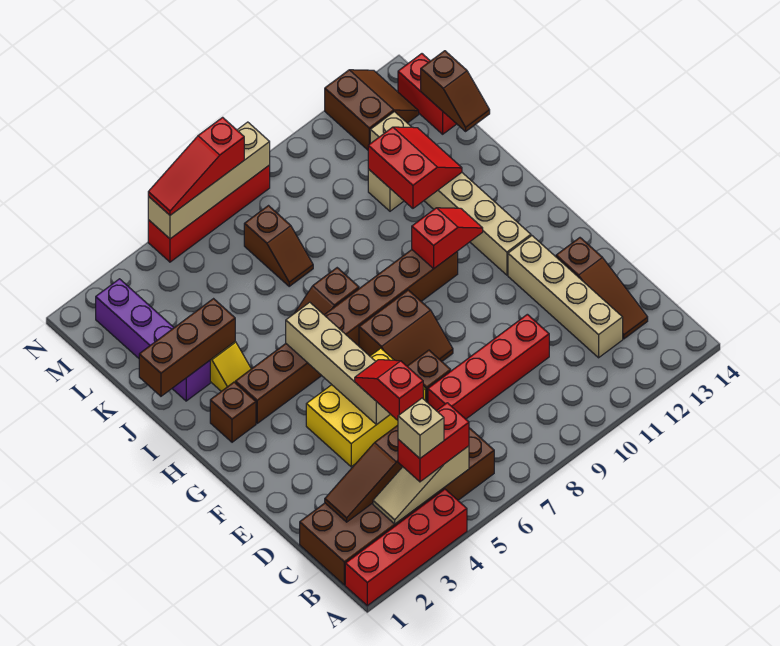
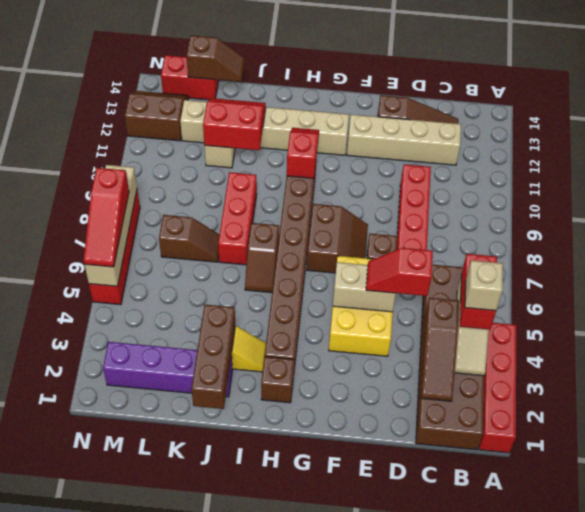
tan brick E5:H5 level 2 -> tan brick E5:F5 level 2
none -> red brick J7:J9 level 1

